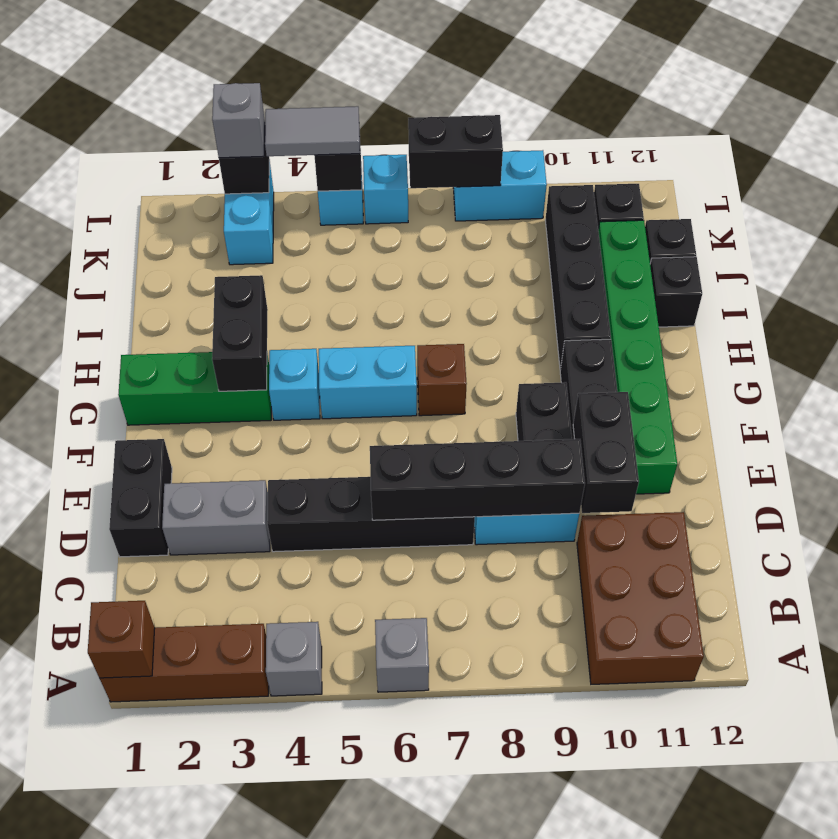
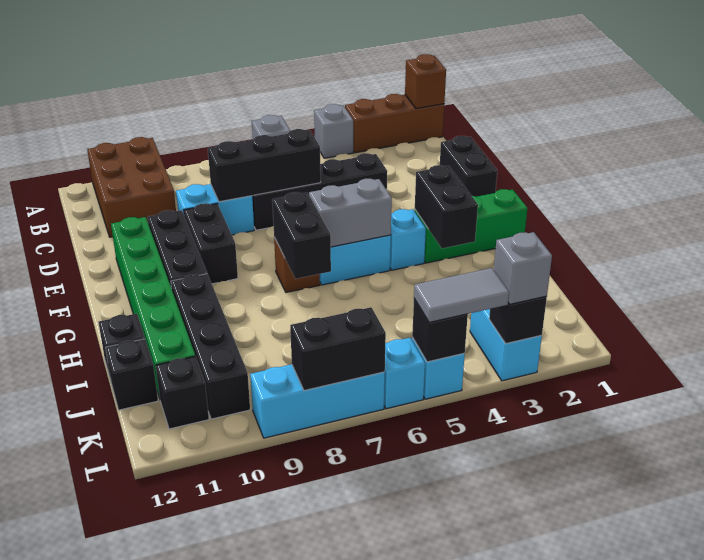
grey brick D2:D3 level 1 -> grey brick G5:G6 level 2
black brick D6:D9 level 2 -> black brick D6:D8 level 2
black brick D10:E10 level 2 -> black brick G7:H7 level 2
cyan brick L8:L9 level 1 -> cyan brick L7:L9 level 1

